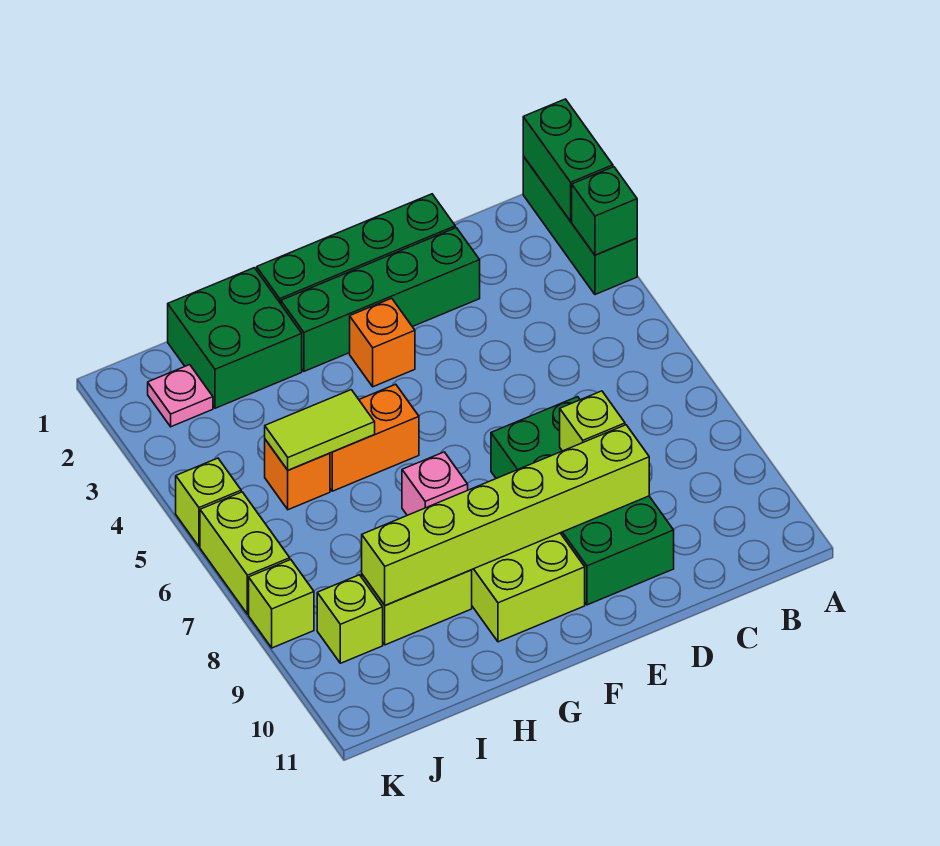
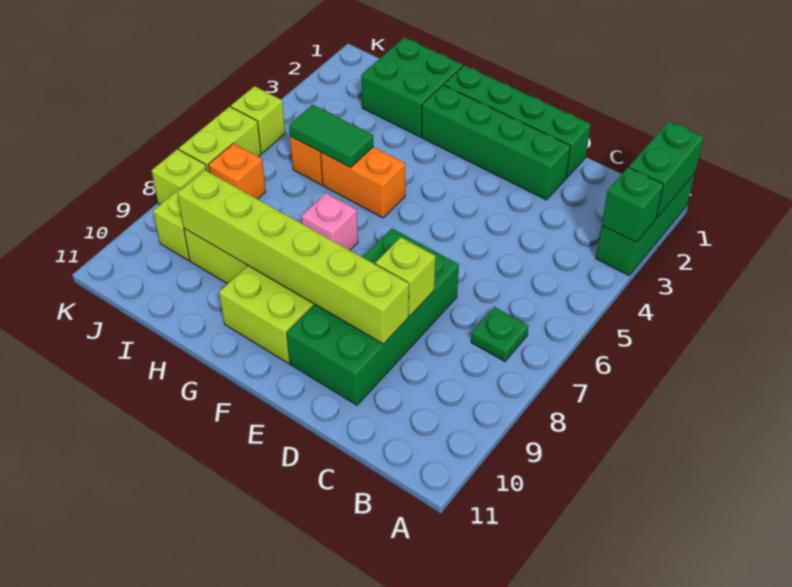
none -> green plate B7 level 1
orange brick F3 level 1 -> orange brick J7 level 1
lime tile H5:I5 level 2 -> green tile H5:I5 level 2
pink plate J2 level 1 -> none

